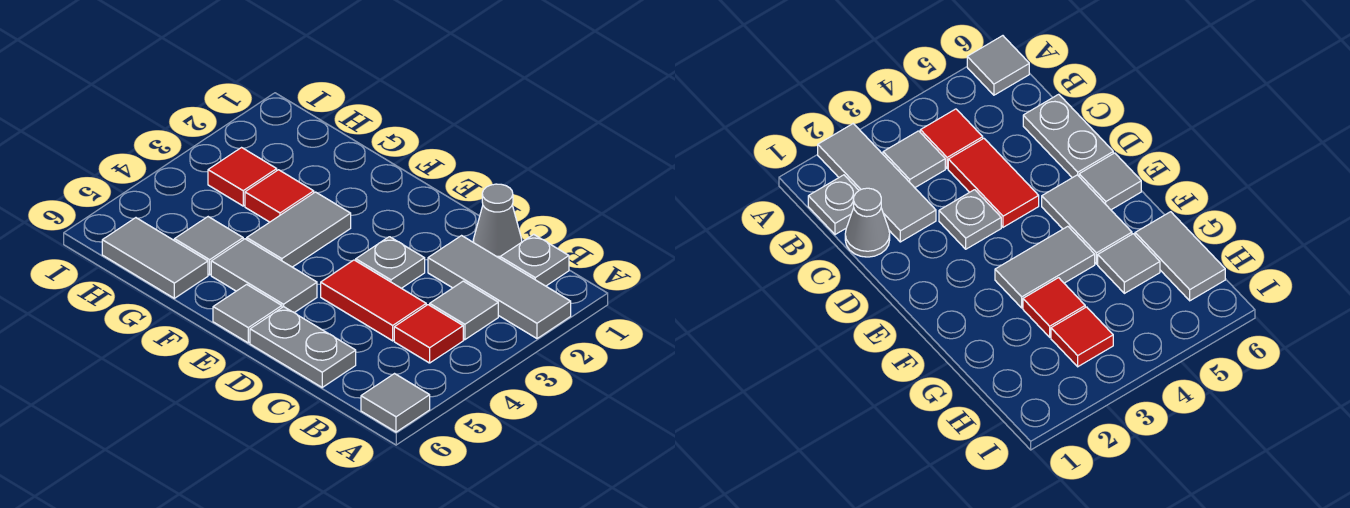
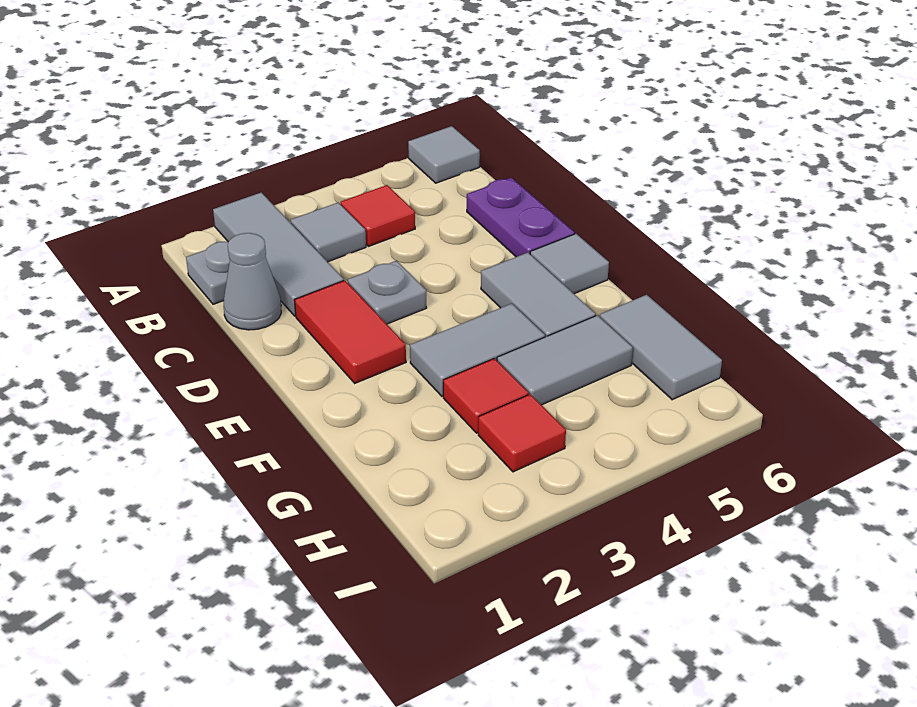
red tile C4:D4 level 1 -> red tile D2:E2 level 1
grey plate C6:D6 level 1 -> purple plate C6:D6 level 1
grey tile G5 level 1 -> grey tile G4:G5 level 1

